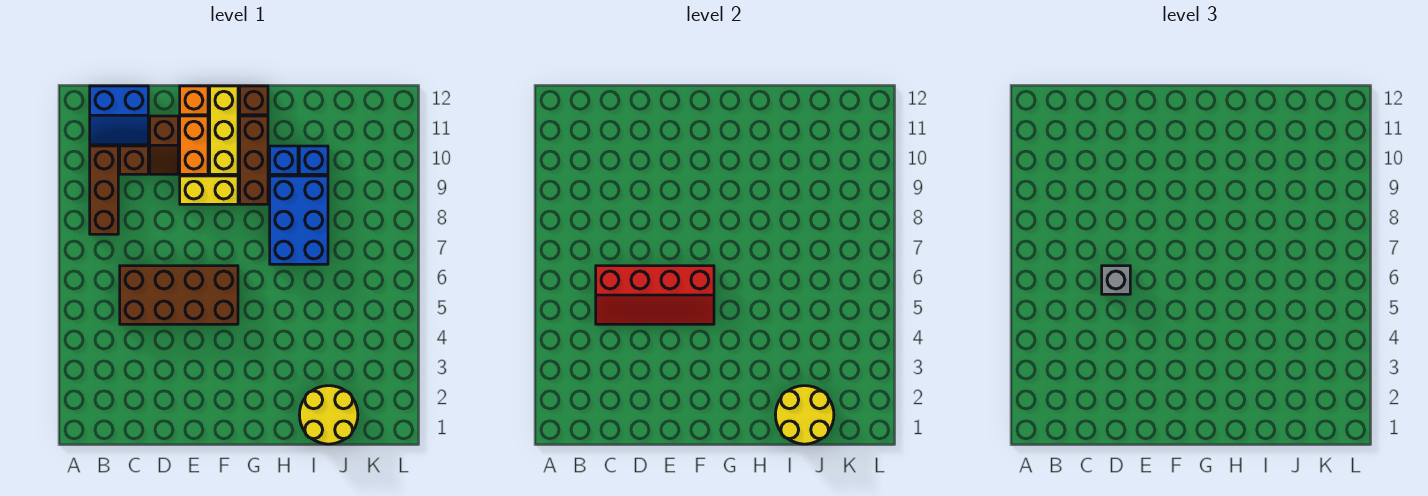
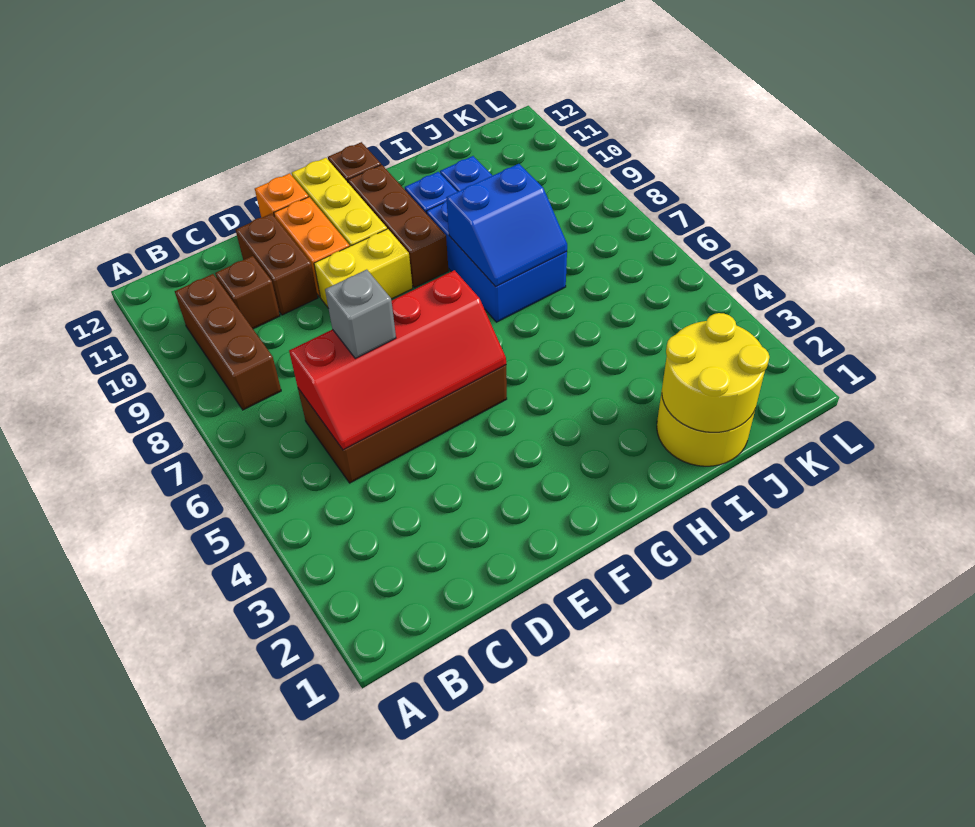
blue slope B11:C12 level 1 top 12 -> blue slope H7:I8 level 2 top 8
brown slope D10:D11 level 1 top 11 -> brown brick D10:D11 level 1

